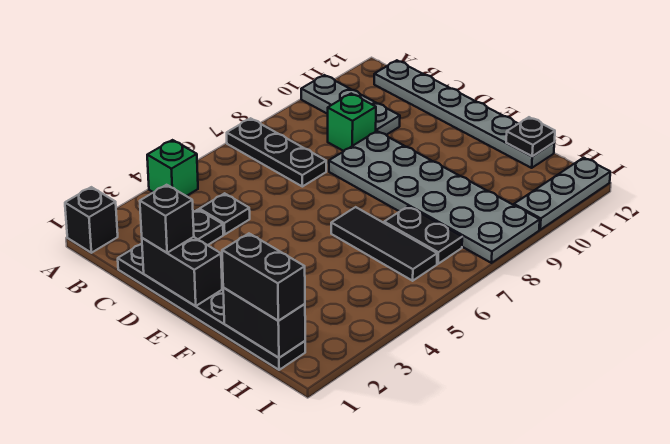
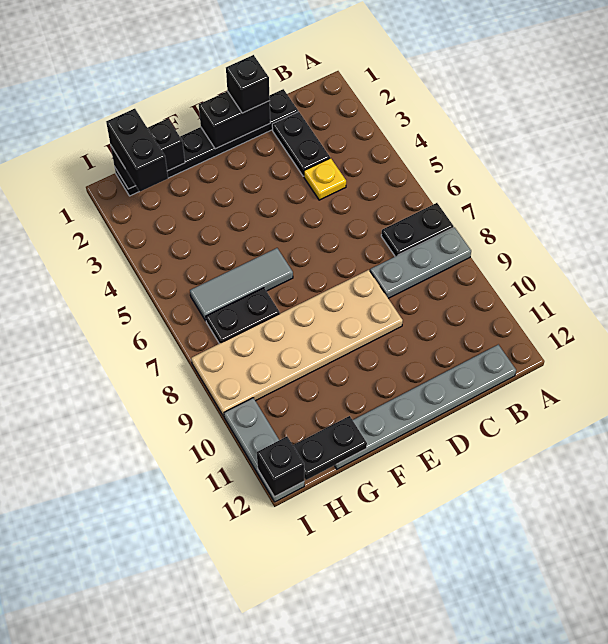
black brick A1 level 1 -> black brick I12 level 2
green brick A4 level 1 -> none
black plate A7:C7 level 1 -> black plate A7:B7 level 1
grey plate A10:C10 level 1 -> grey plate A8:C8 level 1
black plate C4 level 1 -> yellow plate C4 level 1
green brick C9 level 1 -> none
grey plate D8:I9 level 1 -> tan plate D8:I9 level 1
black tile F6:H6 level 1 -> grey tile F6:H6 level 1
black brick G1:H1 level 3 -> black brick H1:H2 level 3
black plate G12 level 2 -> black plate G12:H12 level 2

